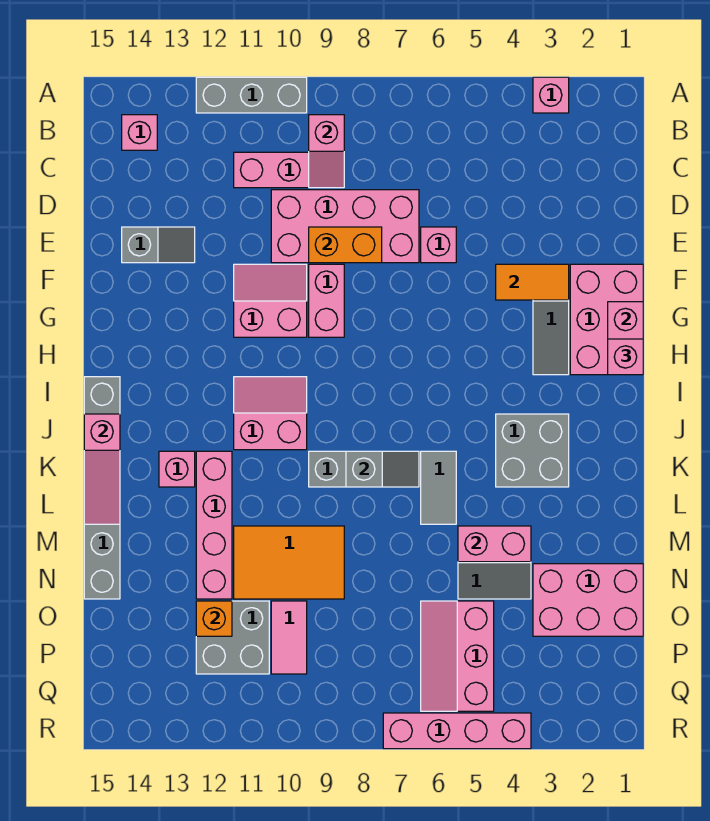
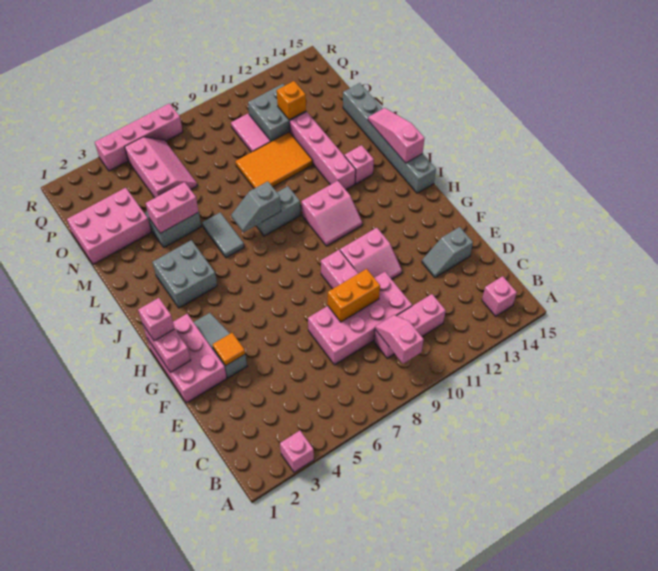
grey brick A10:A12 level 1 -> none
pink brick E6 level 1 -> none
orange tile F3:F4 level 2 -> orange tile F3 level 2

